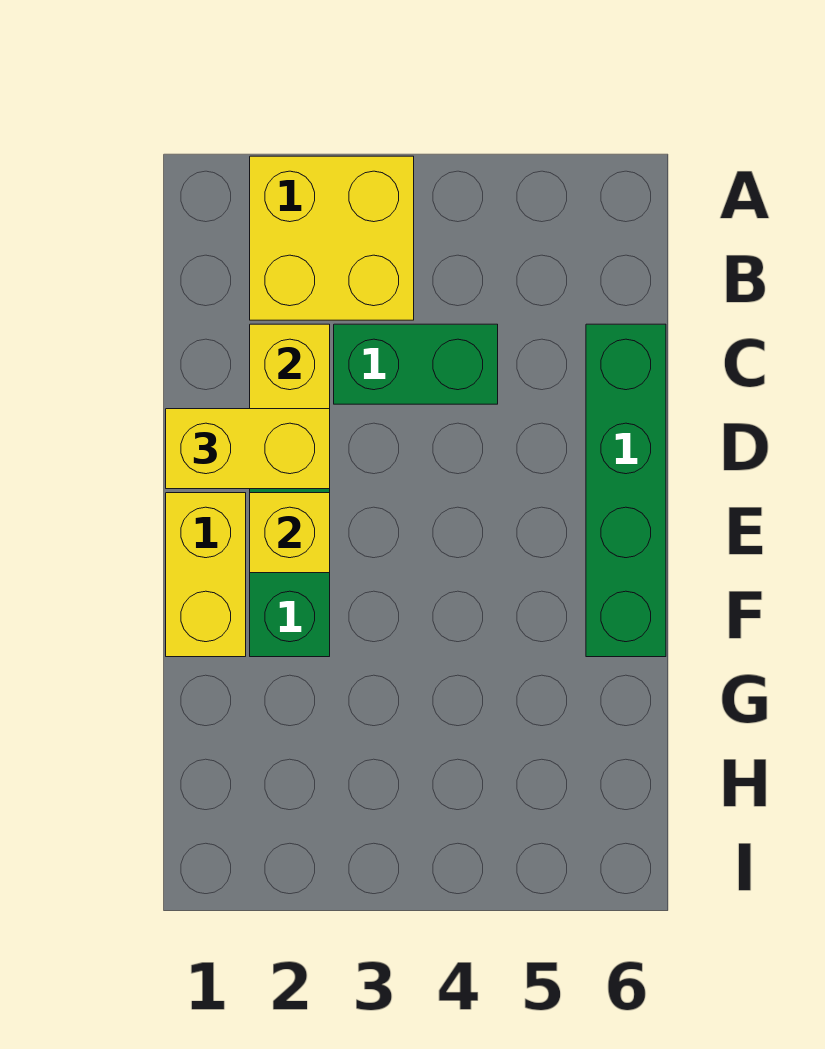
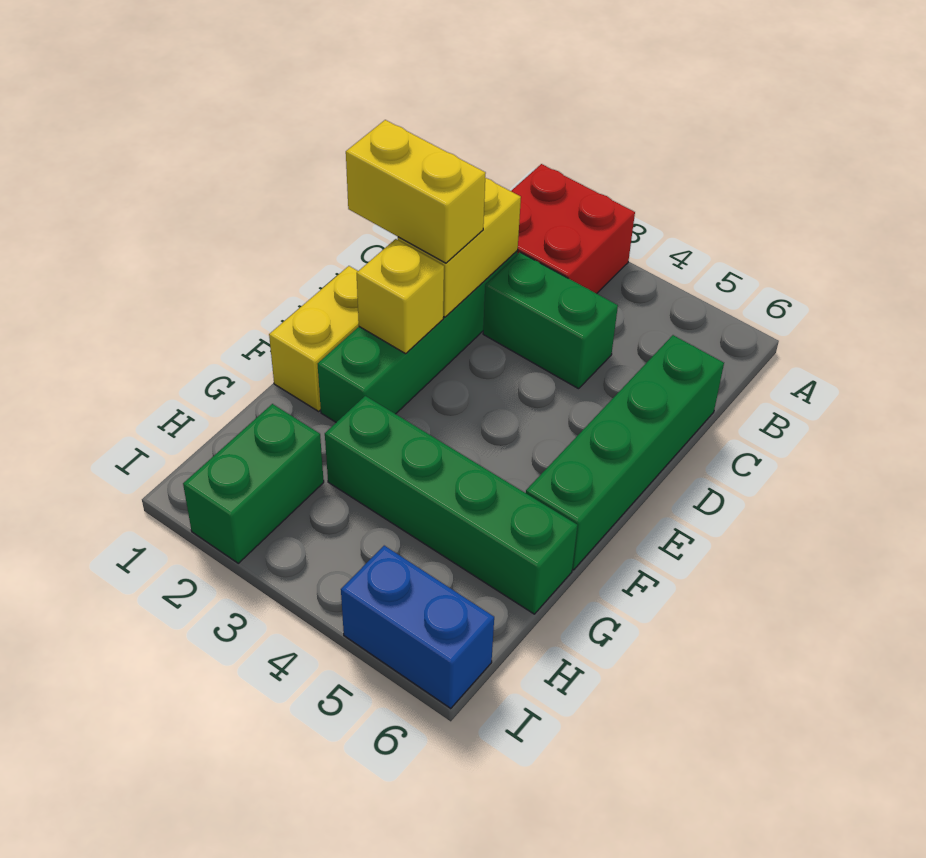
yellow brick A2:B3 level 1 -> red brick A2:B3 level 1
none -> green brick G3:G6 level 1
none -> green brick H2:I2 level 1
none -> blue brick I5:I6 level 1

